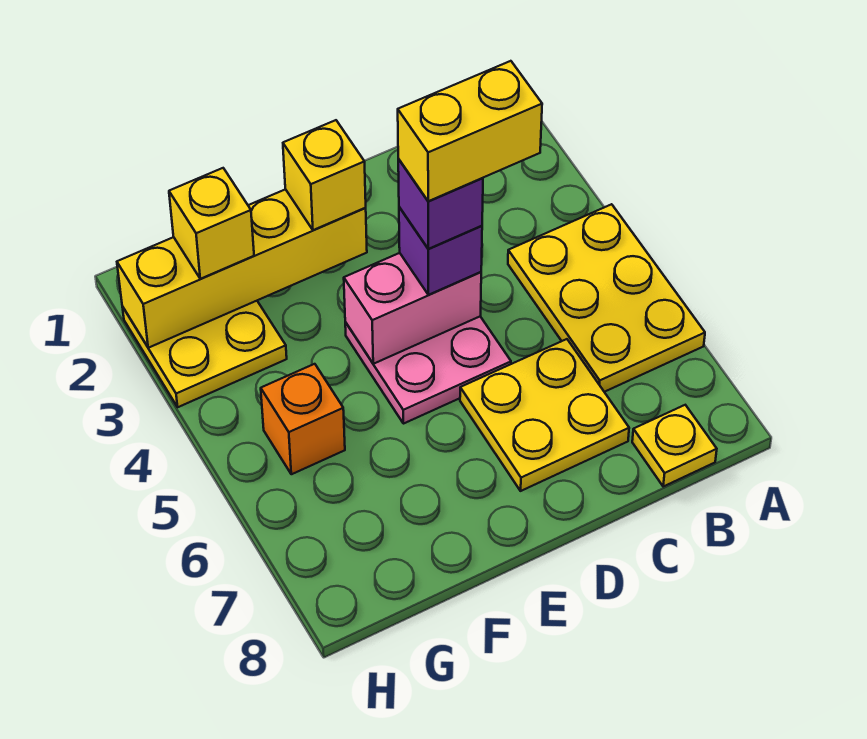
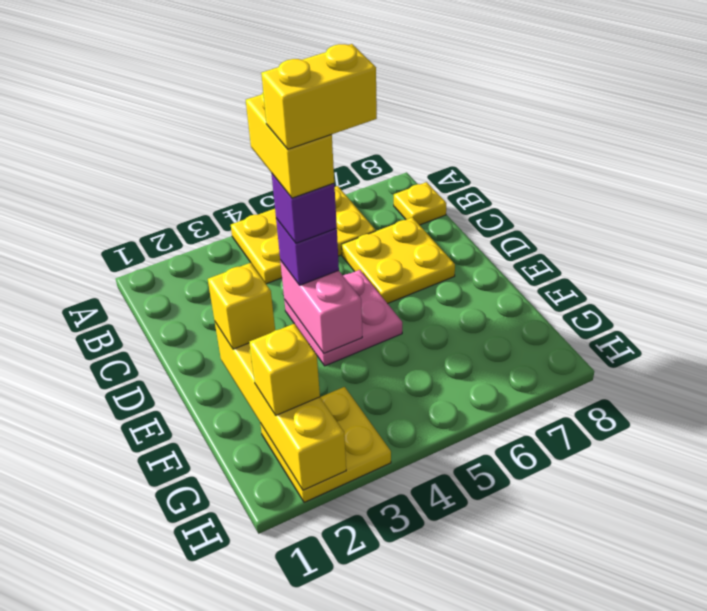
none -> yellow brick D4:D5 level 6
orange brick G5 level 1 -> none

